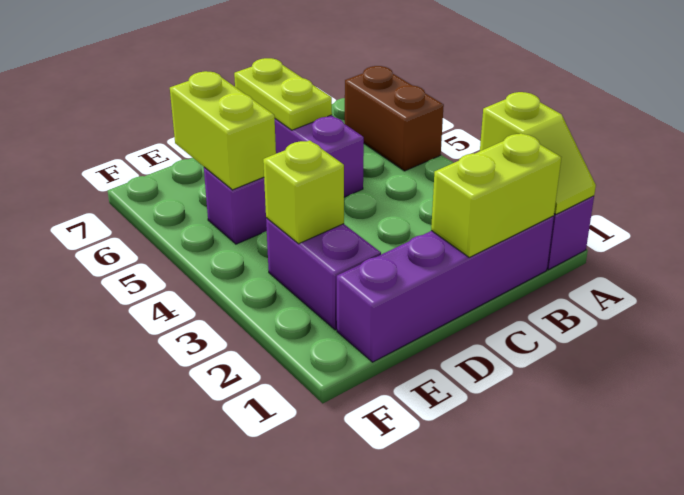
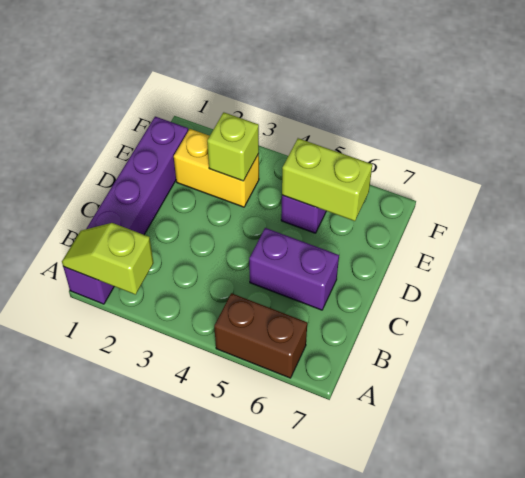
lime brick B1:C1 level 2 -> none
lime plate C6:C7 level 2 -> none
purple brick E2:E3 level 1 -> yellow brick E2:E3 level 1

